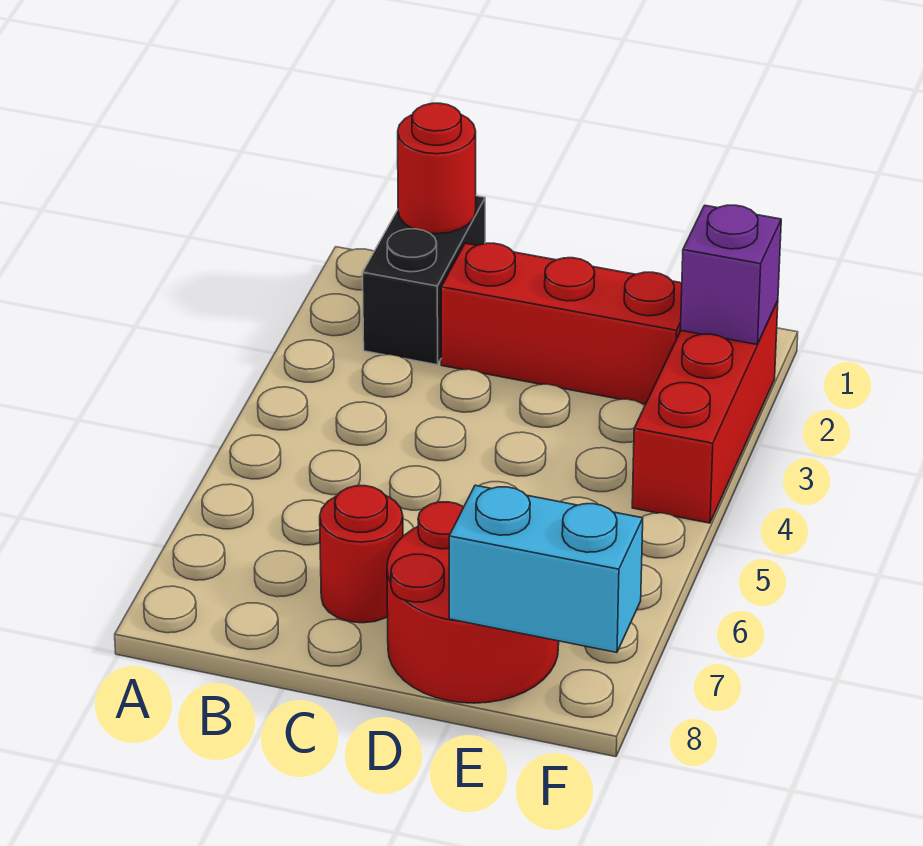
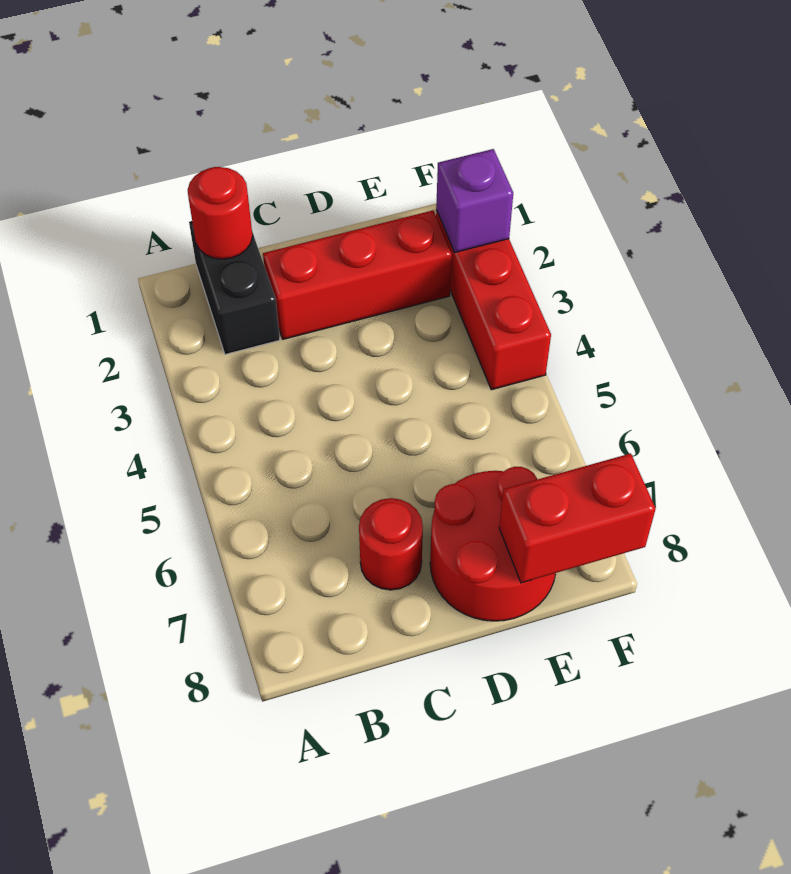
cyan brick E8:F8 level 2 -> red brick E8:F8 level 2

